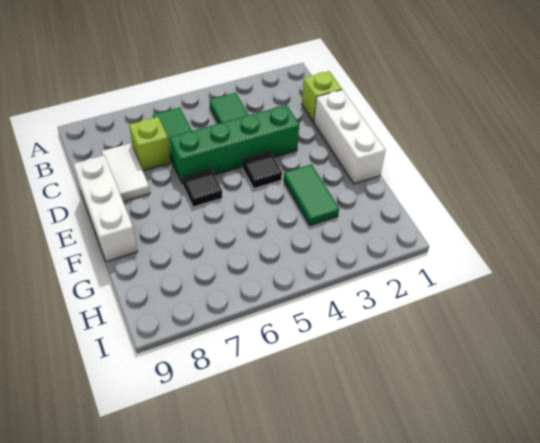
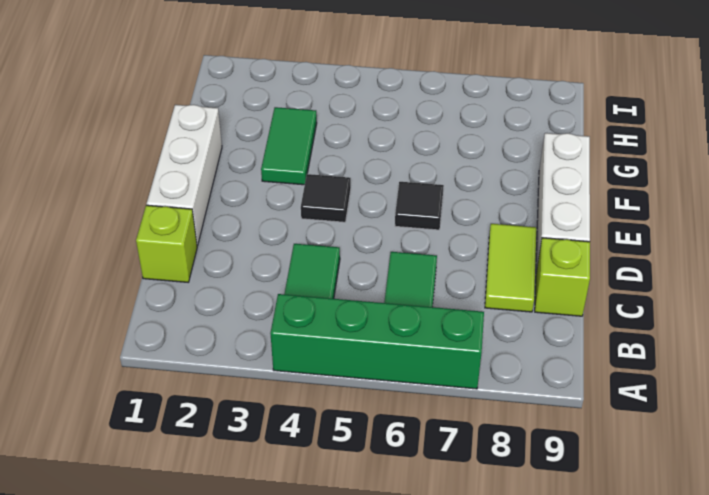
lime brick C7 level 1 -> lime brick C9 level 1
white tile C8:D8 level 1 -> lime tile C8:D8 level 1
green brick D3:D6 level 1 -> green brick A4:A7 level 1

